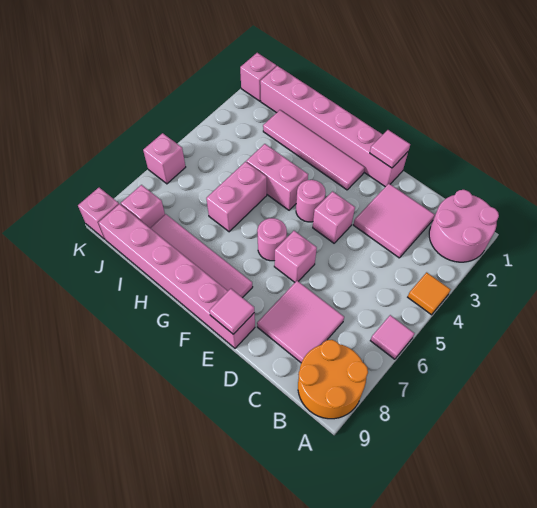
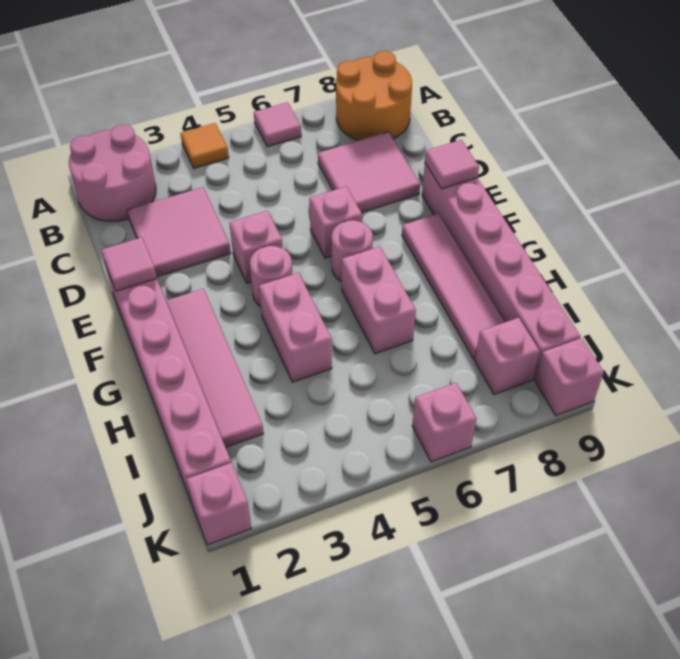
pink brick H5:H6 level 1 -> pink brick G6:H6 level 1

